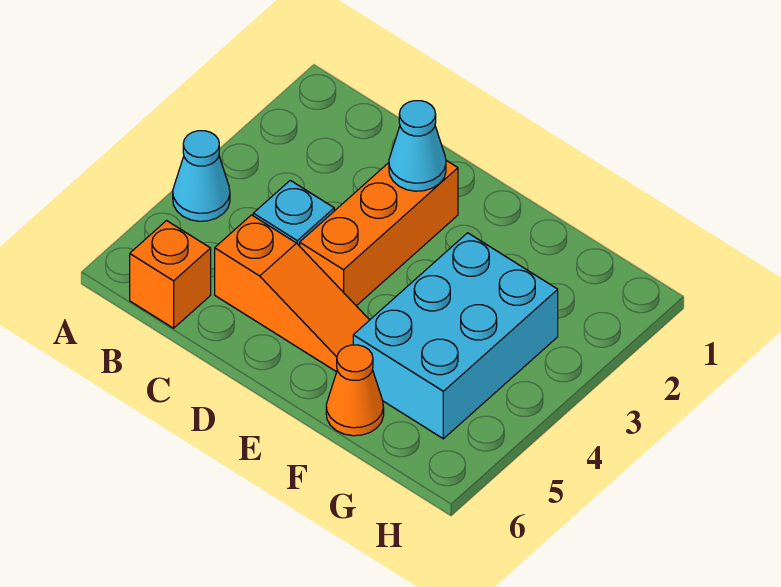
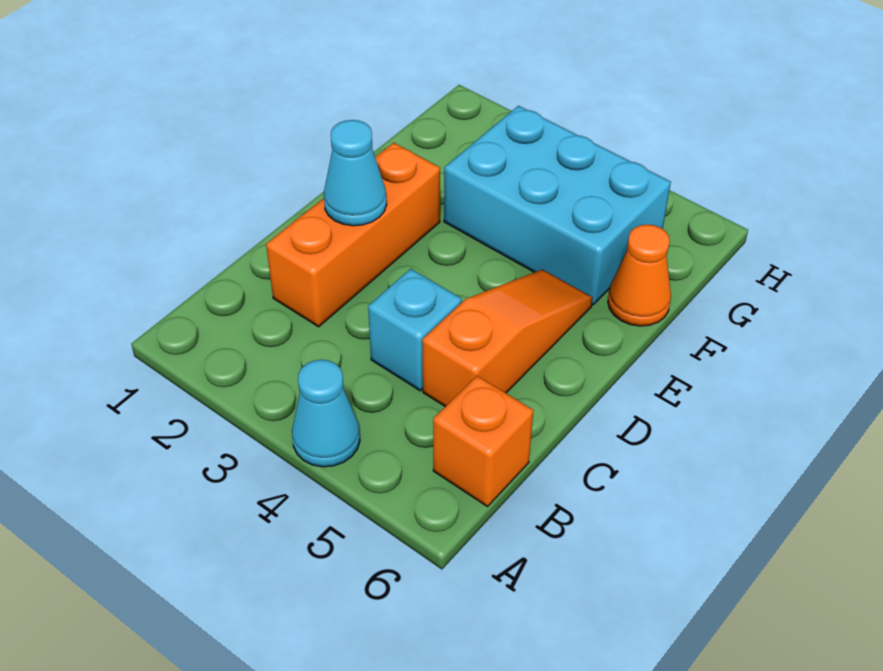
orange brick D2:D4 level 1 -> orange brick C2:E2 level 1

